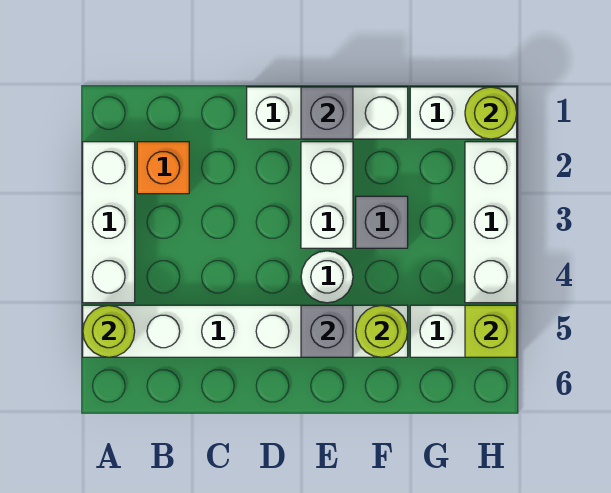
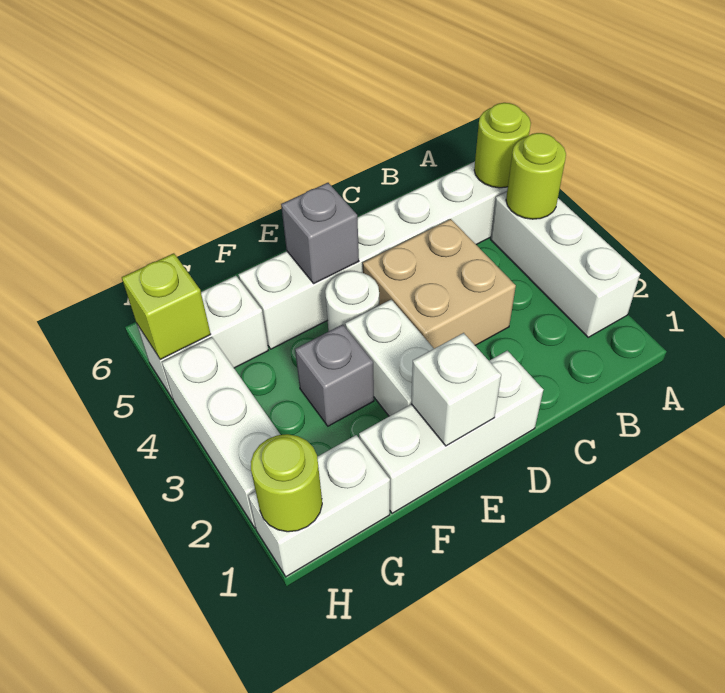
orange brick B2 level 1 -> none
none -> tan brick C3:D4 level 1
grey brick E1 level 2 -> white brick E1 level 2
lime round brick F5 level 2 -> lime round brick A4 level 2

